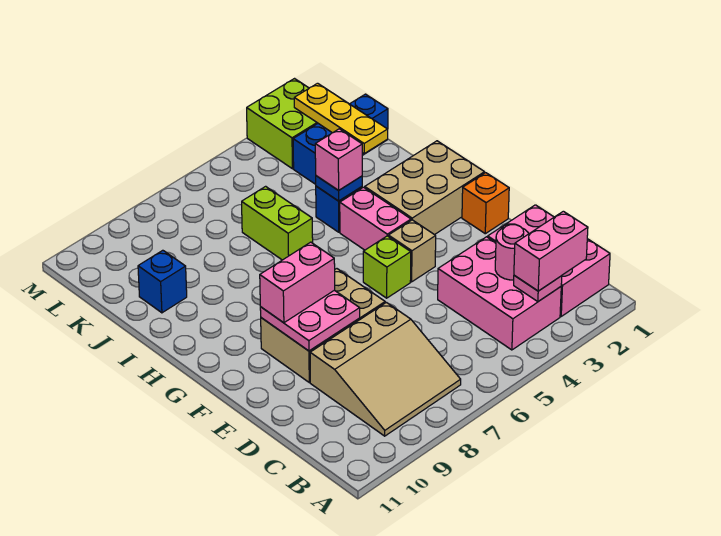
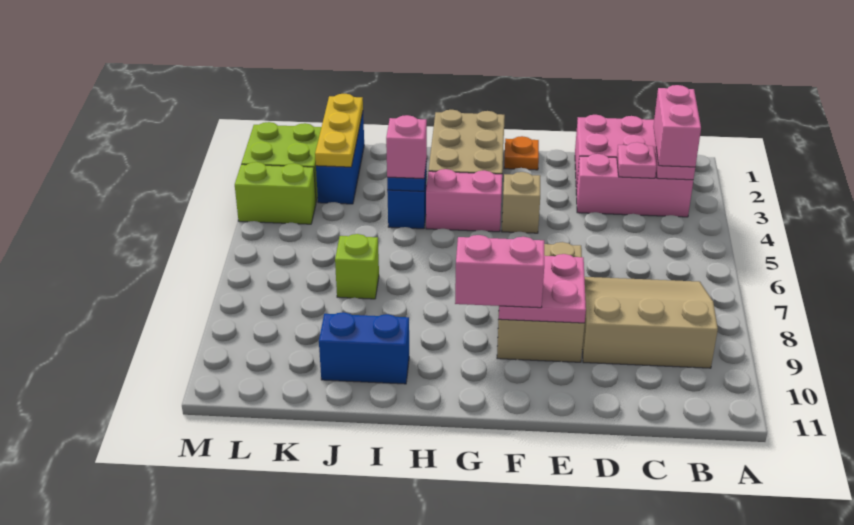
pink brick B3:D4 level 1 -> pink brick B3:D3 level 1
tan slope B7:D9 level 1 top D -> tan slope B7:D9 level 1 top 9
pink round brick C3 level 2 -> pink plate C3 level 2
orange brick F1 level 1 -> orange plate F1 level 1
lime brick F5 level 1 -> lime brick J7 level 1
pink brick F8:F9 level 3 -> pink brick F9:G9 level 3
lime brick I6:J6 level 1 -> lime brick L4:M4 level 1
yellow plate J2:L2 level 2 -> yellow plate K1:K3 level 2
blue brick J10 level 1 -> blue brick I10:J10 level 1

